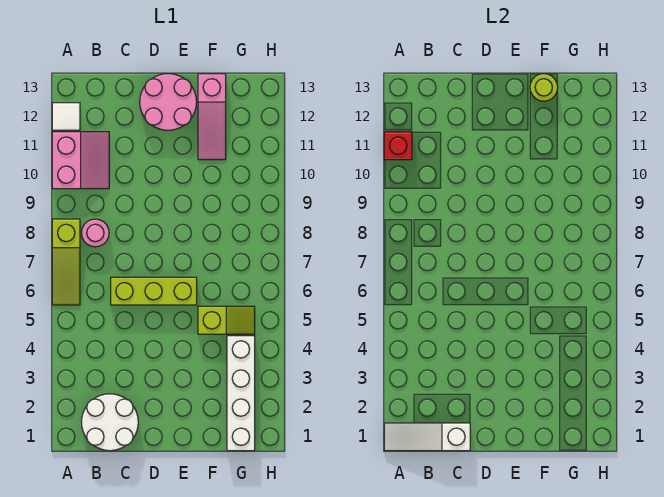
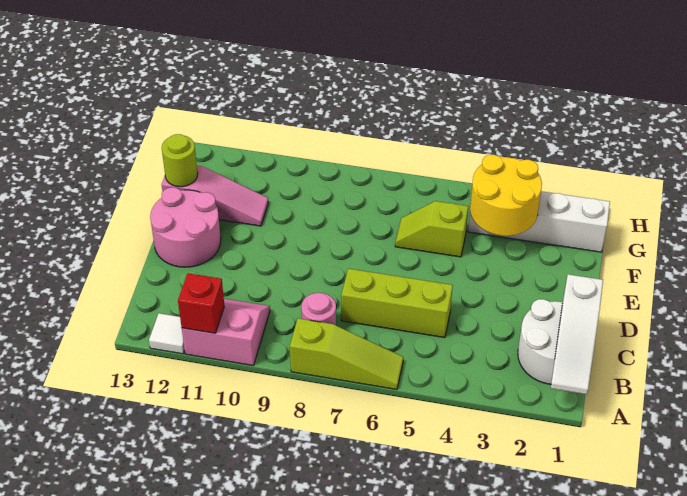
lime brick C6:E6 level 1 -> lime brick C5:C7 level 1
none -> yellow round brick F3:G4 level 2
lime slope F5:G5 level 1 top F -> lime slope F5:F6 level 1 top 5

